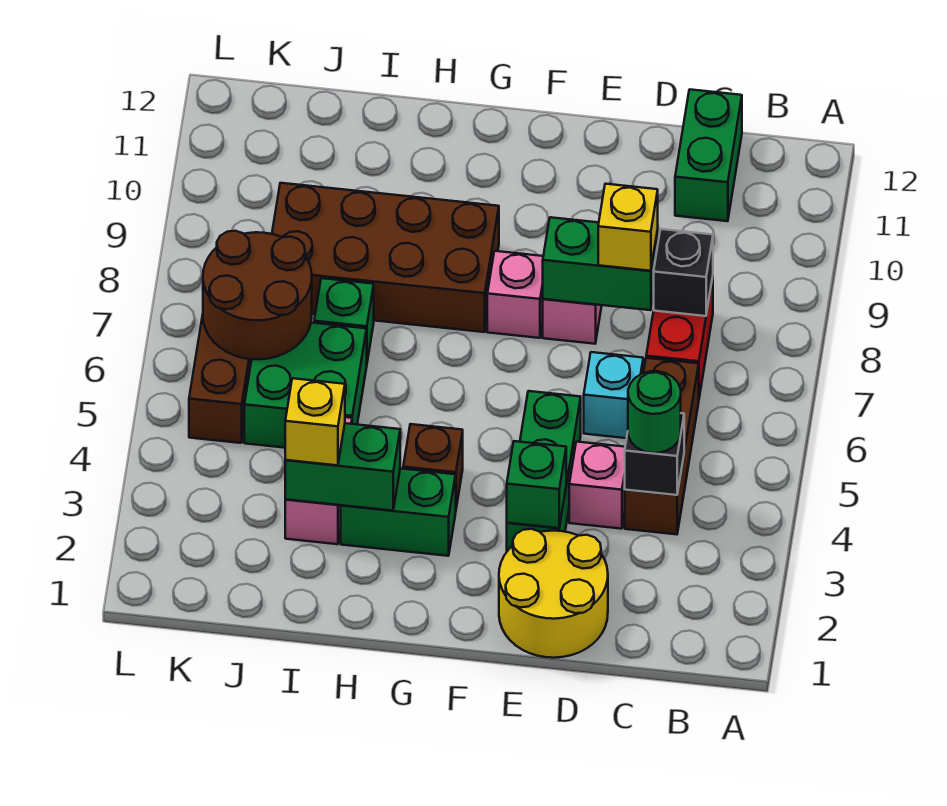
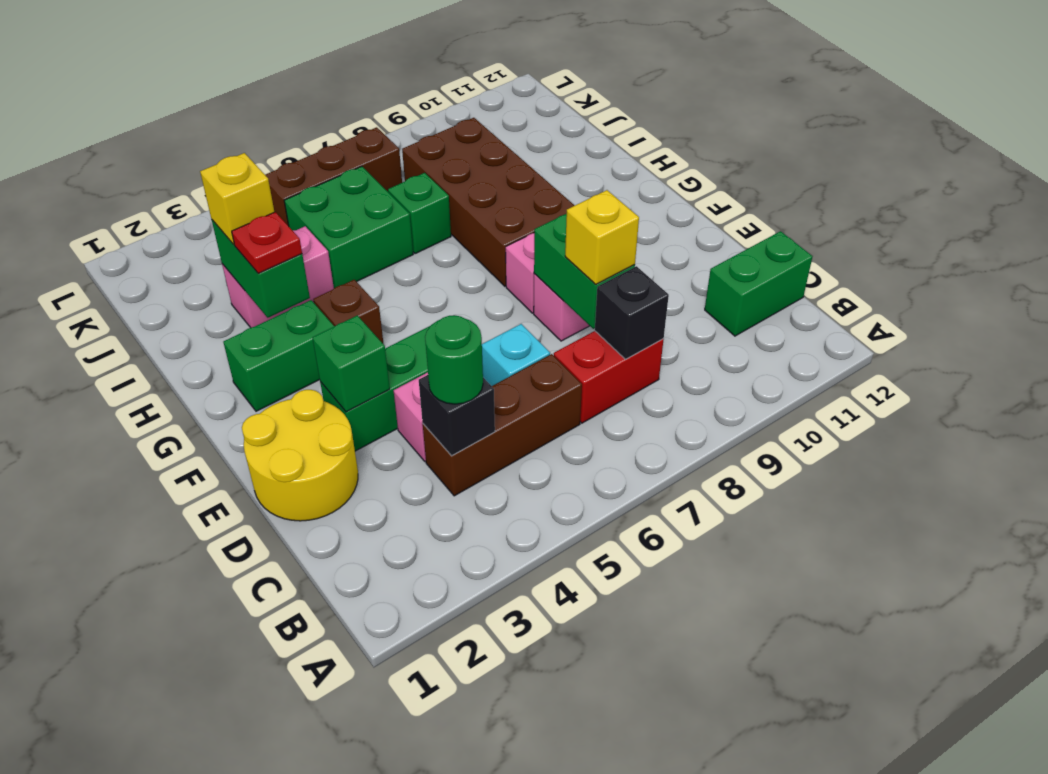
green brick G3:H3 level 1 -> green brick G2:G3 level 1
none -> red plate H3 level 3
brown round brick J6:K7 level 2 -> none

